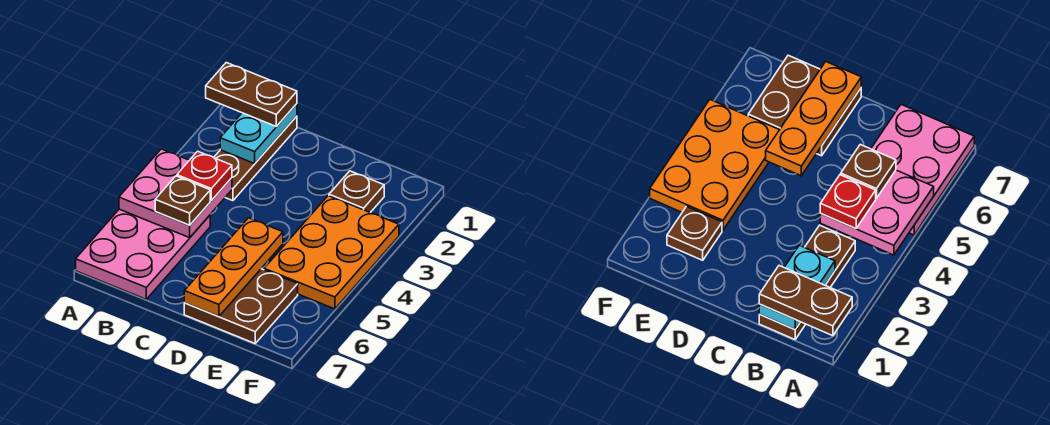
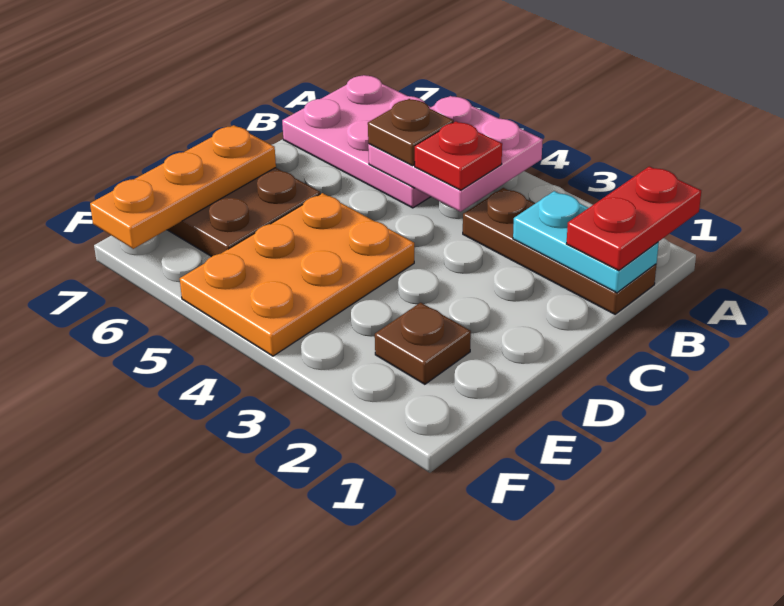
brown plate A1:B1 level 3 -> red plate A1:B1 level 3
orange plate D5:D7 level 2 -> orange plate D7:F7 level 2
orange plate E3:F5 level 1 -> orange plate D4:F5 level 1

